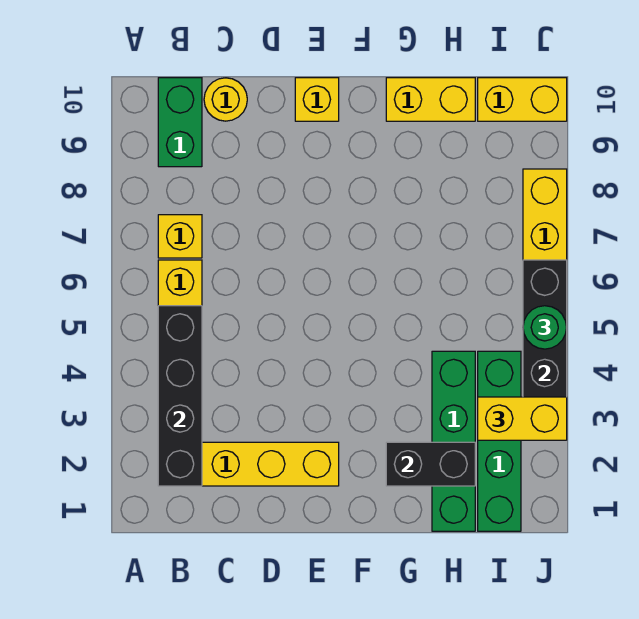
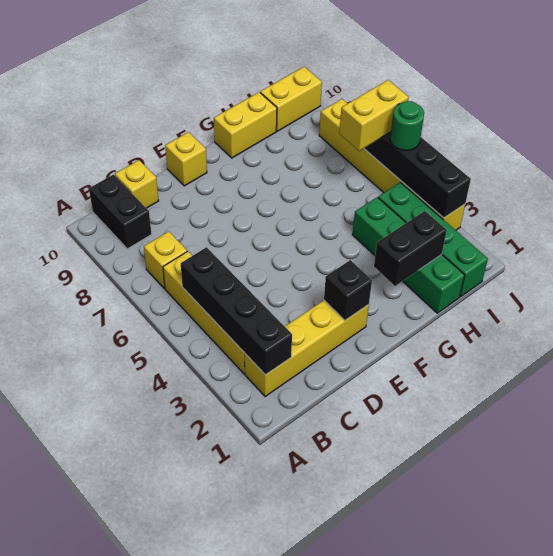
green brick B9:B10 level 1 -> black brick B9:B10 level 1
yellow round brick C10 level 1 -> yellow brick C10 level 1
none -> black brick E2 level 2
yellow brick I3:J3 level 3 -> yellow brick I6:J6 level 3

